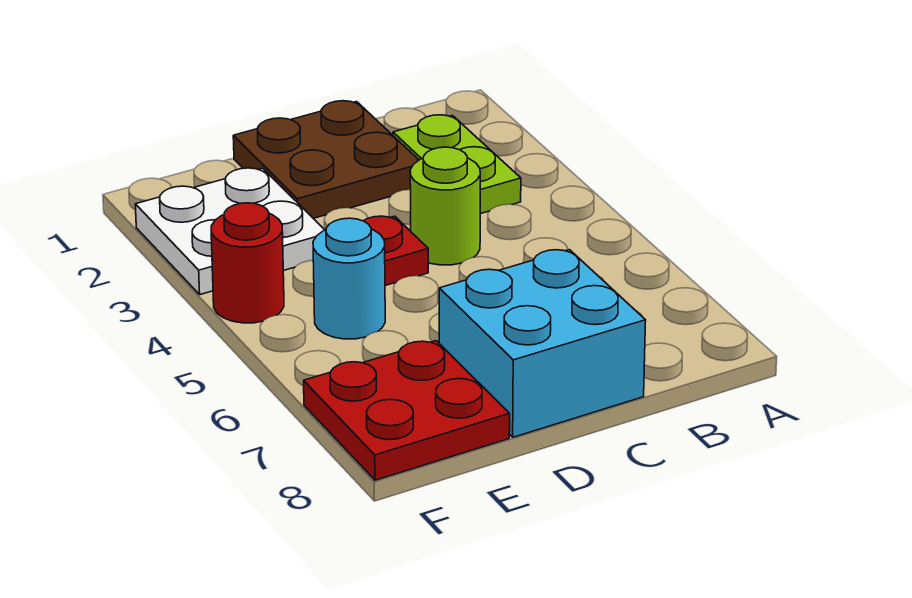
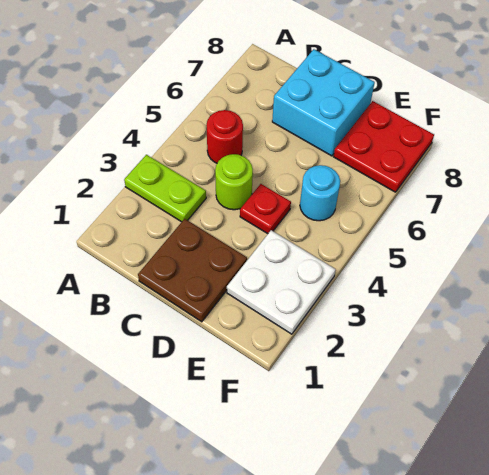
lime plate B2:B3 level 1 -> lime plate A3:B3 level 1
red round brick F4 level 1 -> red round brick B5 level 1

